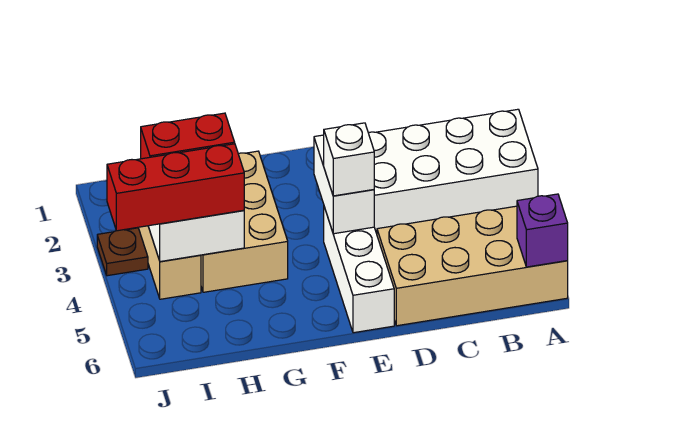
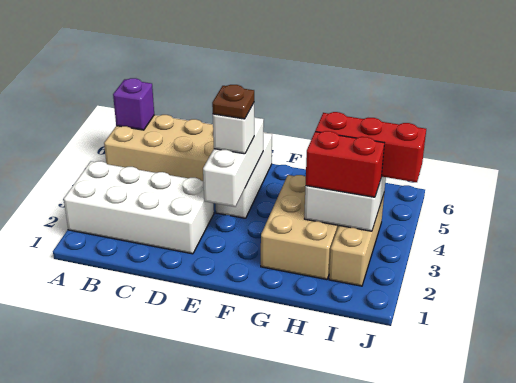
white brick E3:E4 level 2 -> white brick E3:E5 level 2
brown plate J3 level 1 -> brown plate E4 level 4

